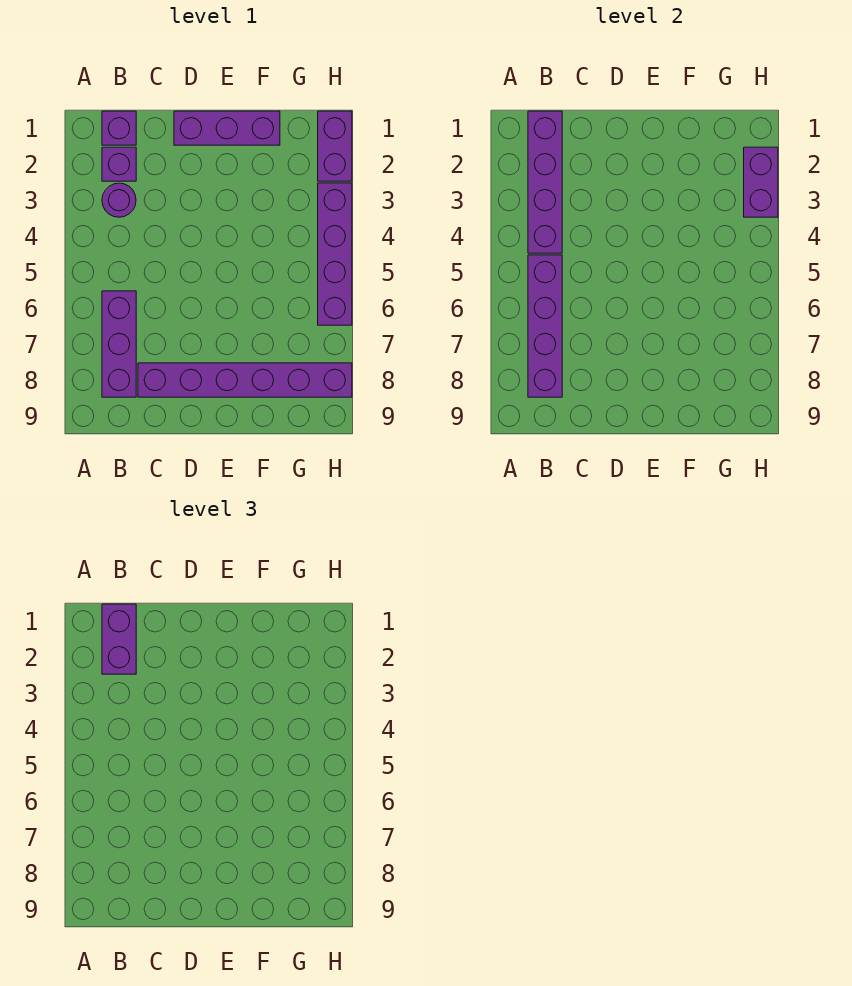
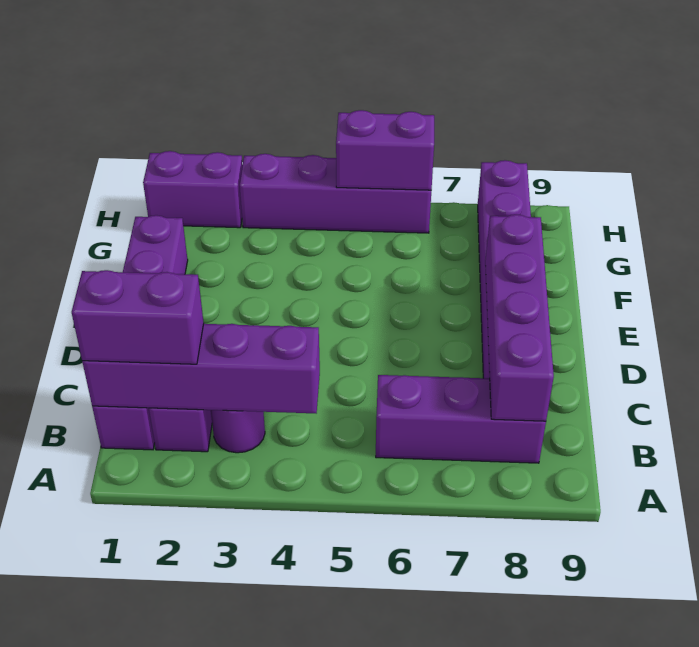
purple brick B5:B8 level 2 -> purple brick B8:E8 level 2
purple brick H2:H3 level 2 -> purple brick H5:H6 level 2

